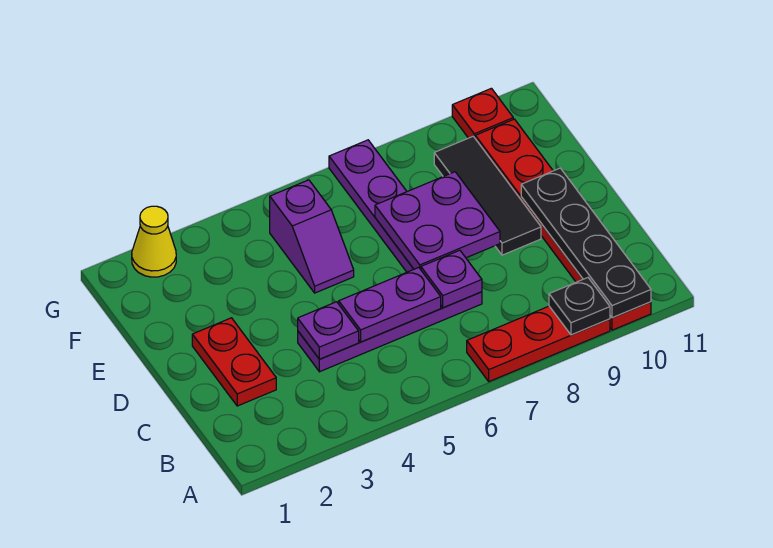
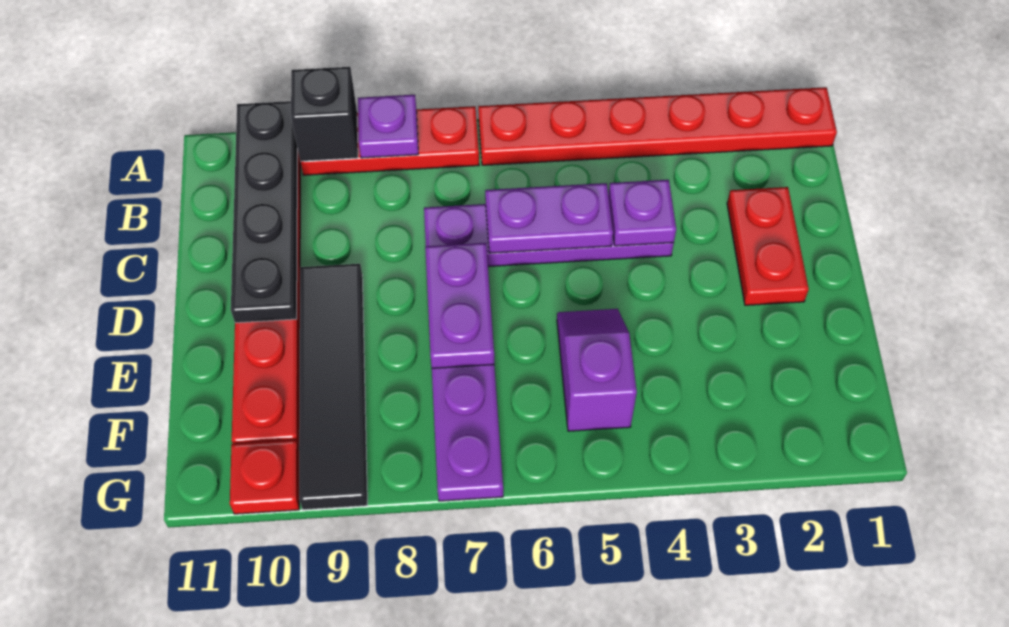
none -> red plate A1:A6 level 1
black plate A9 level 2 -> black brick A9 level 2
purple plate C7 level 2 -> purple plate A8 level 2
purple plate D7:E8 level 2 -> purple plate D7:E7 level 2
black tile D9:F9 level 1 -> black tile D9:G9 level 1
yellow cone G2 level 1 -> none

